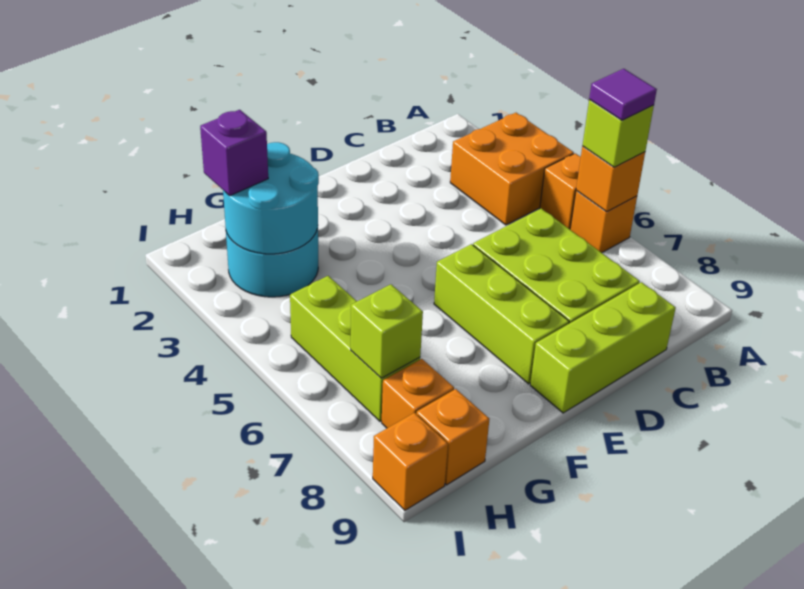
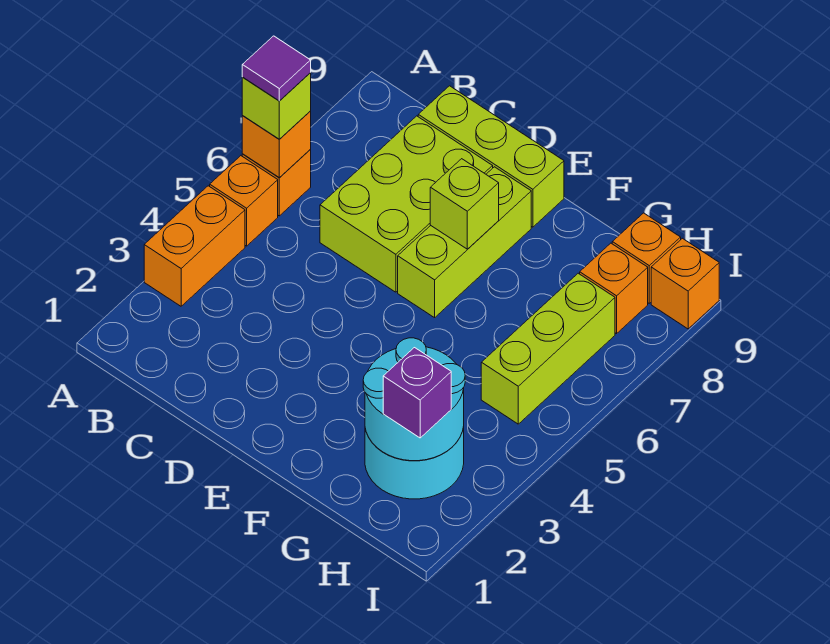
orange brick A3:B4 level 1 -> orange brick A3:A4 level 1
lime brick H7 level 2 -> lime brick E7 level 2

